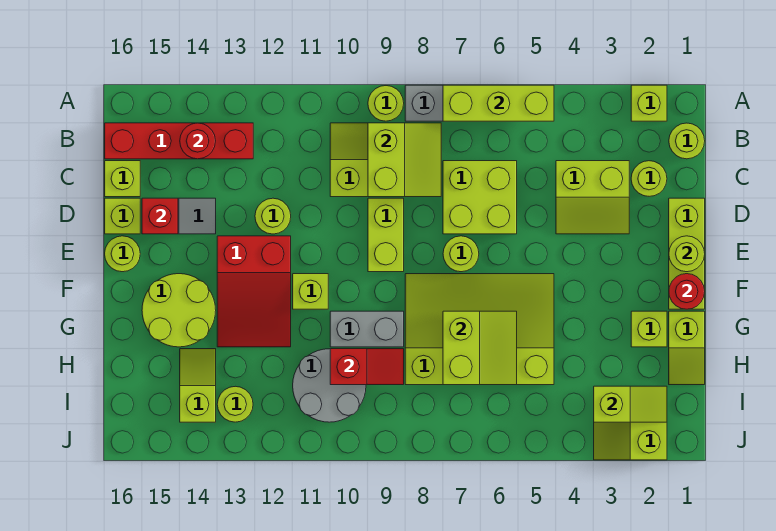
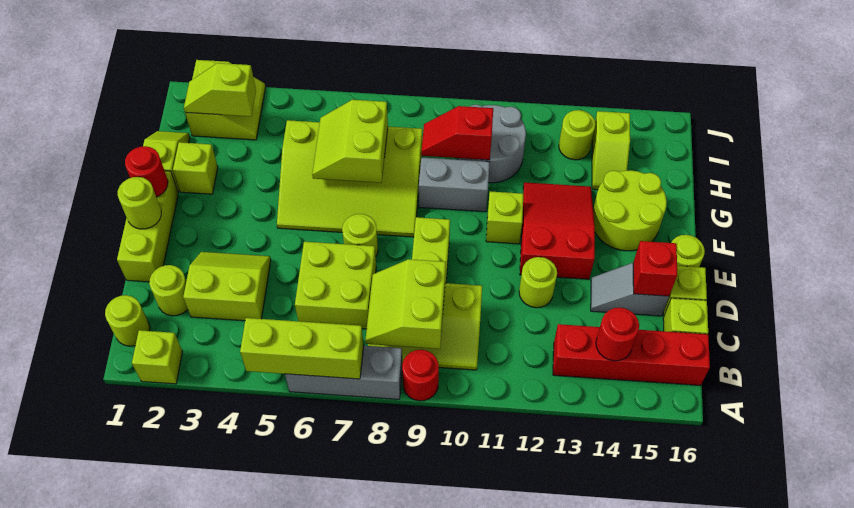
lime round brick A9 level 1 -> red round brick A9 level 1

